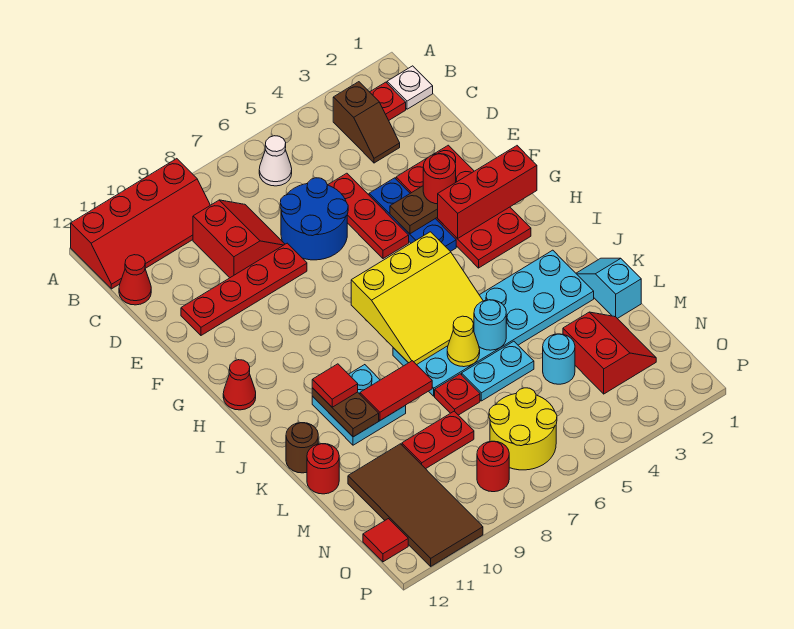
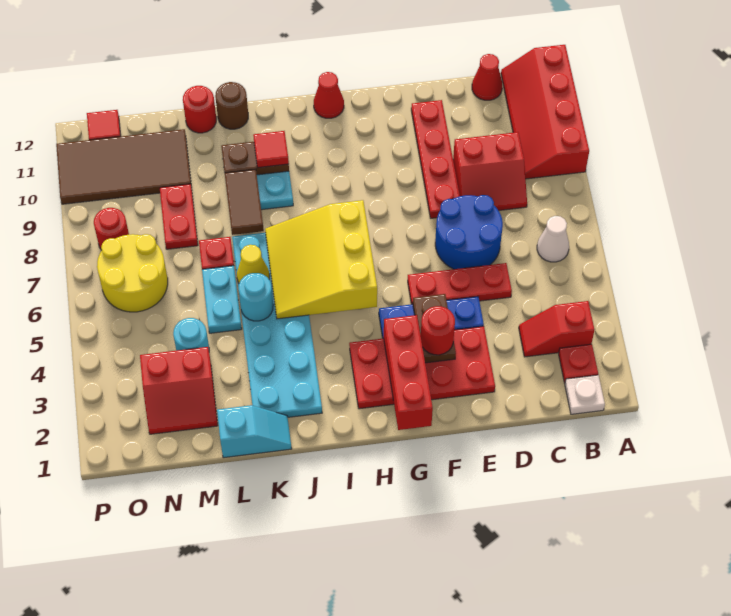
brown slope B3:C3 level 1 top B -> red slope B3:C3 level 1 top B
red tile K8:K9 level 2 -> brown tile K8:K9 level 2

